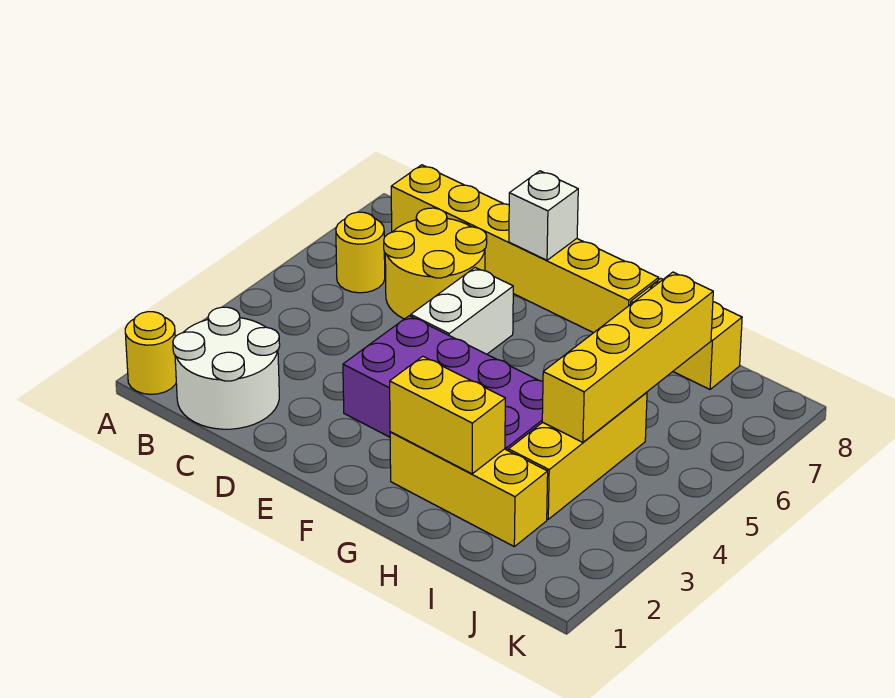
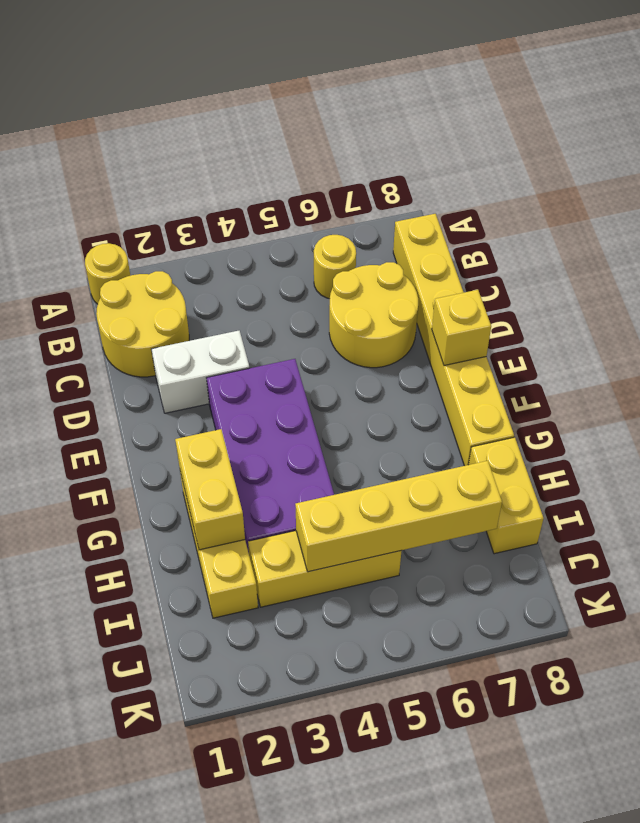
white round brick B1:C2 level 1 -> yellow round brick B1:C2 level 1
white brick E5:E6 level 1 -> white brick D2:D3 level 1
white brick E8 level 2 -> yellow brick E8 level 2

